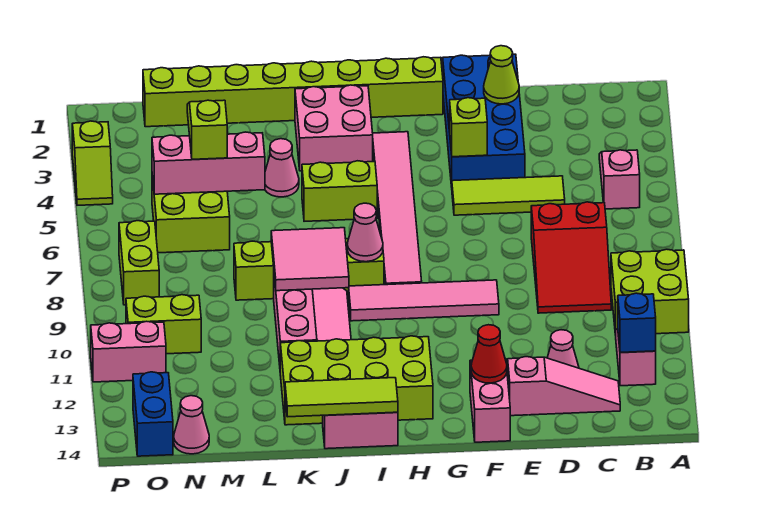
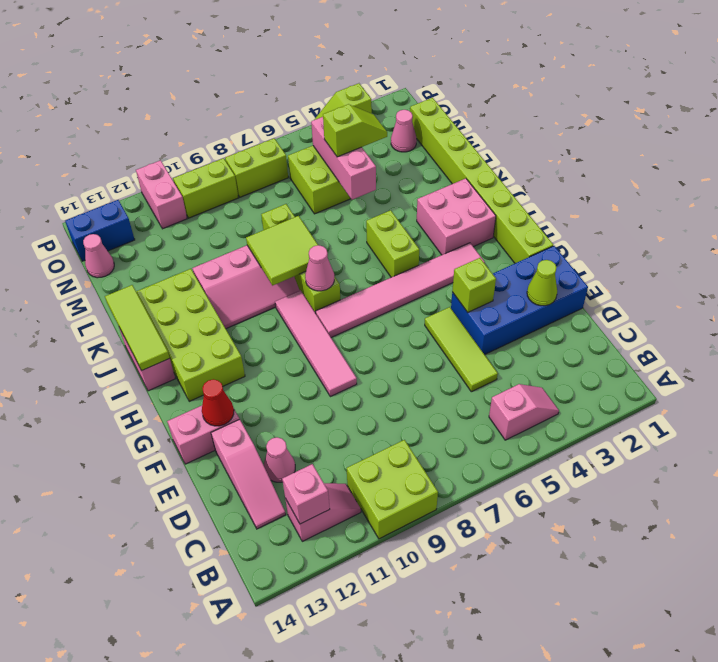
blue brick B12 level 2 -> pink brick B12 level 2
red slope C7:D9 level 1 top 7 -> none
pink tile J8:K9 level 2 -> lime tile J8:K9 level 2
pink cone K4 level 1 -> pink cone N2 level 1
lime brick N10:O10 level 1 -> lime brick O9:O10 level 1

